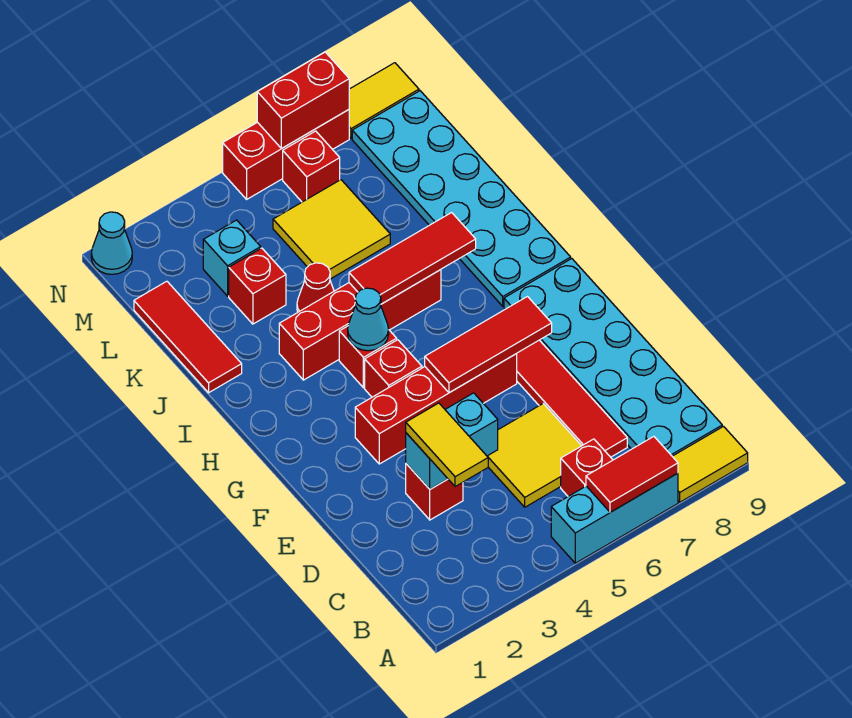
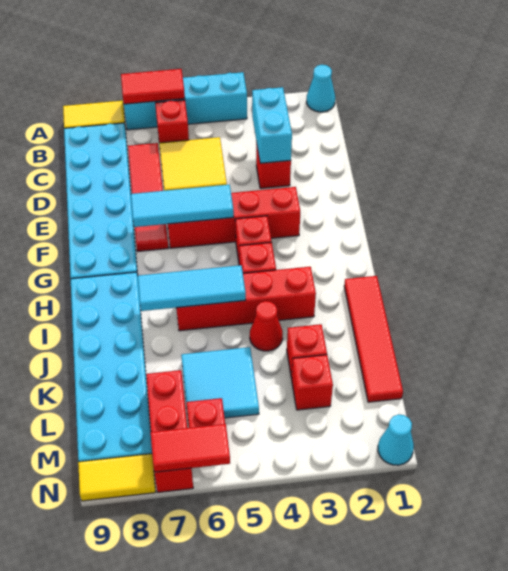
cyan brick A5:A7 level 1 -> cyan brick A4:A7 level 1
yellow tile C3:D3 level 3 -> none
cyan brick D3:D4 level 2 -> cyan brick C3:D3 level 2
red tile F5:F7 level 2 -> cyan tile F5:F7 level 2
cyan cone H4 level 2 -> cyan cone A1 level 1
red tile I5:I7 level 2 -> cyan tile I5:I7 level 2
red tile J1:L1 level 1 -> red tile I1:L1 level 1
yellow tile K5:L6 level 1 -> cyan tile K5:L6 level 1
cyan brick L3 level 1 -> red brick L3 level 1
red brick N5:N7 level 1 -> red brick L7:N7 level 1
red brick N6:N7 level 2 -> red tile N6:N7 level 2

